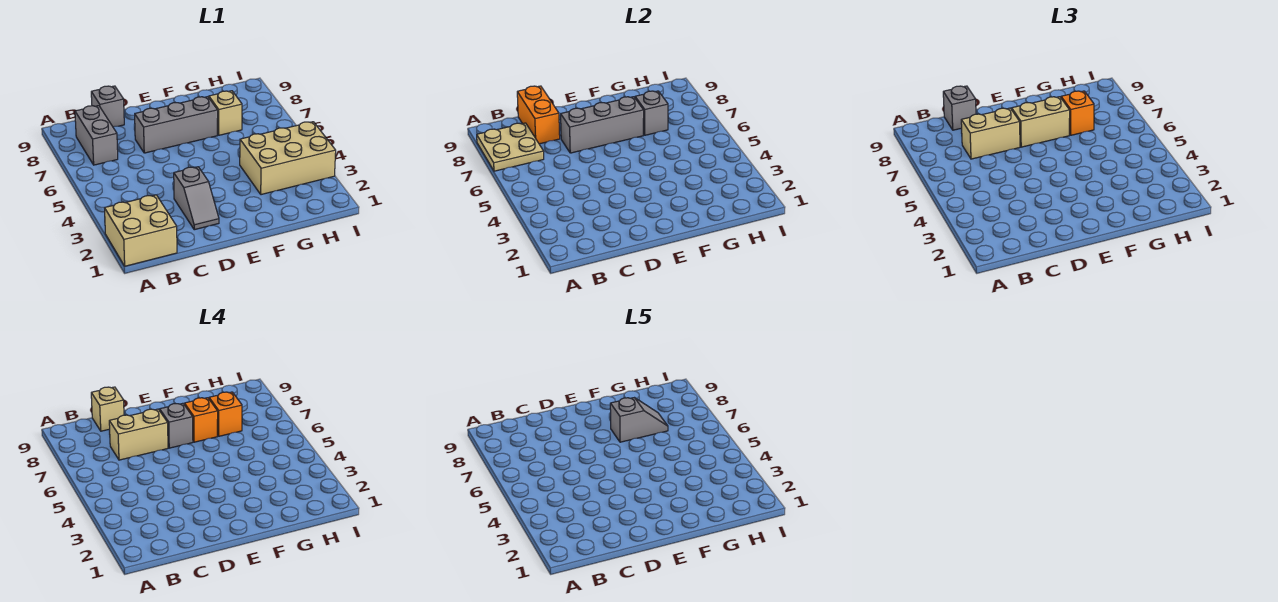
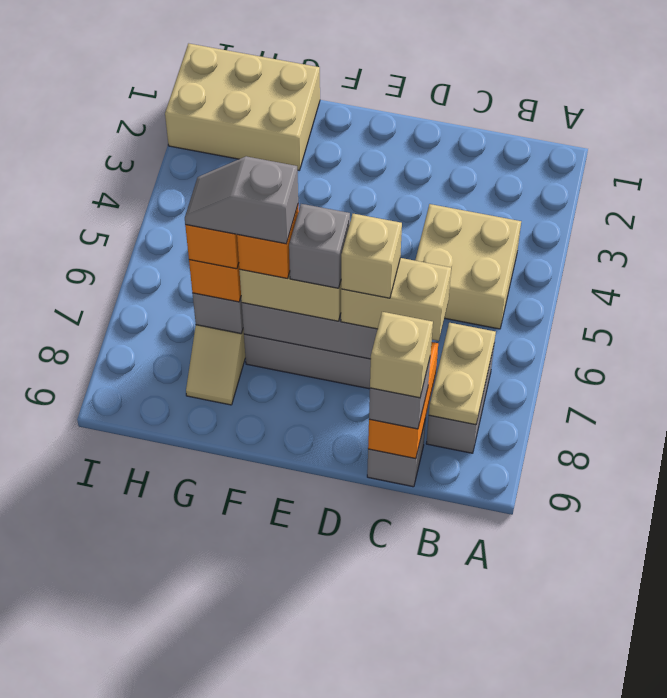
tan brick A1:B2 level 1 -> tan brick B4:C5 level 1
tan plate A7:B8 level 2 -> tan plate B7:B8 level 2
tan brick C7:D7 level 4 -> tan brick D7 level 4
grey slope D2:D3 level 1 top 3 -> none
tan brick G3:I4 level 1 -> tan brick G1:I2 level 1

